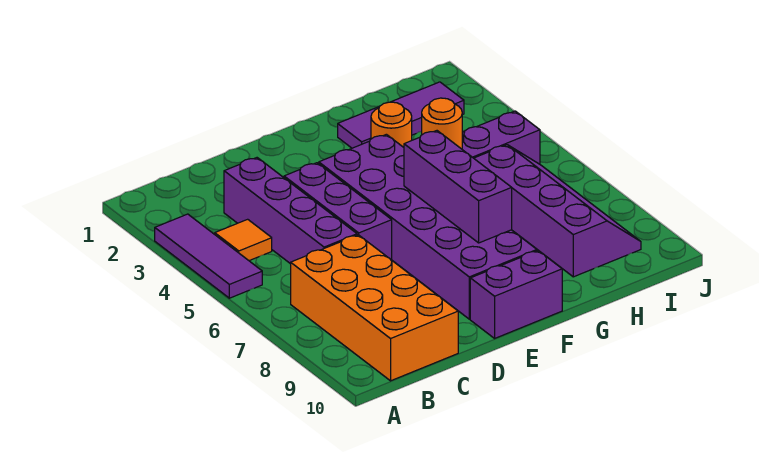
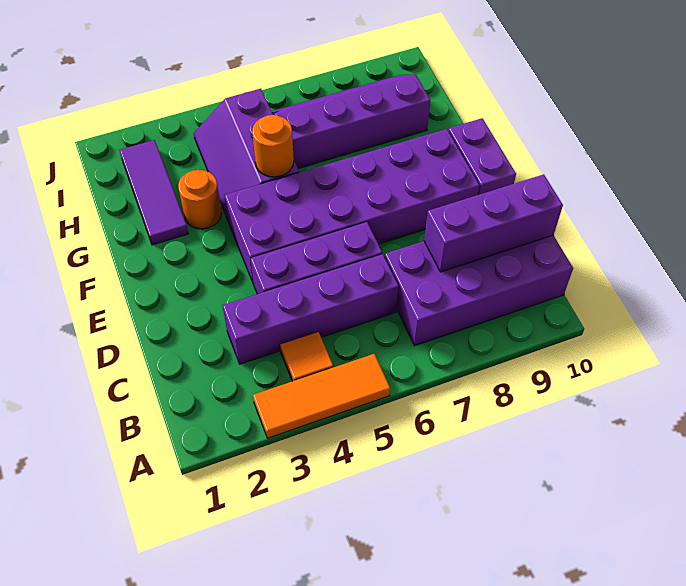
purple tile A3:A5 level 1 -> orange tile A3:A5 level 1
orange brick B7:C10 level 1 -> purple brick B7:C10 level 1
purple brick F6:F8 level 2 -> purple brick C8:C10 level 2

